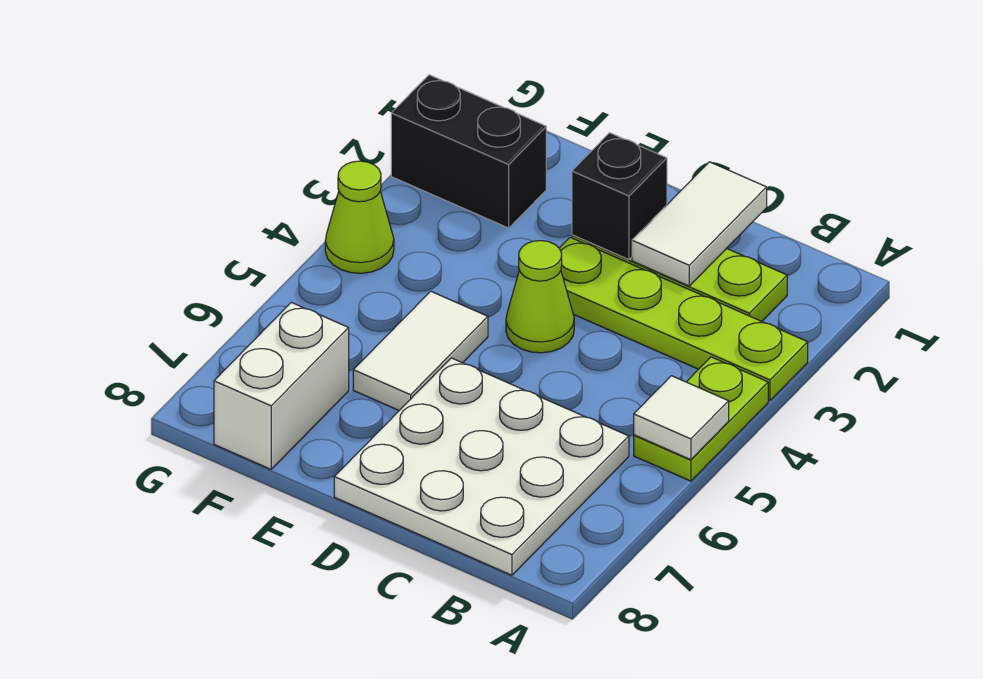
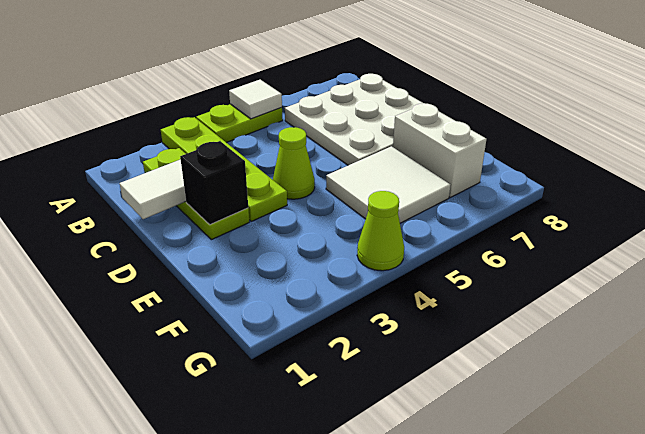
white tile E5:E6 level 1 -> white tile E5:F6 level 1
black brick F2:G2 level 1 -> none
white brick F7:F8 level 1 -> white brick E7:F7 level 1

